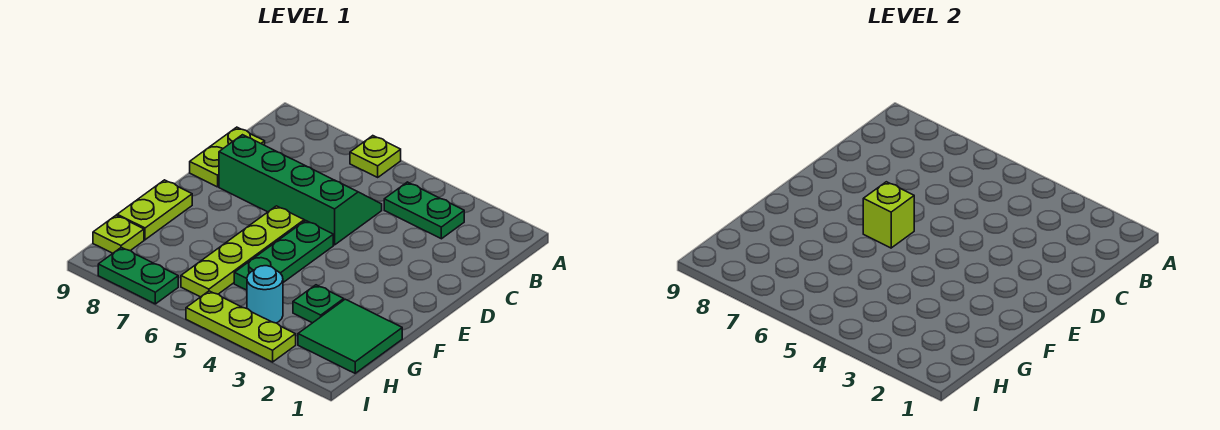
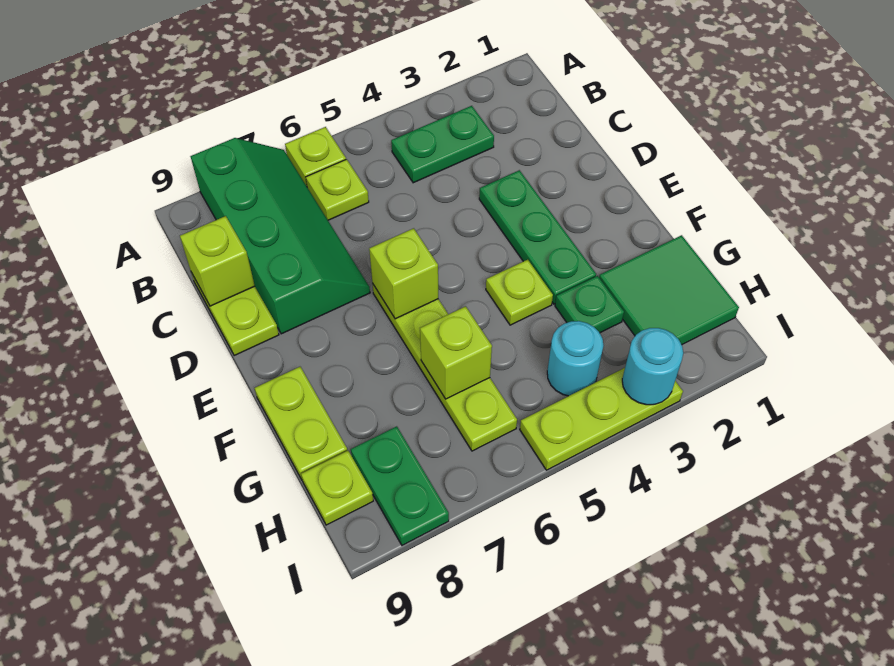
none -> lime plate B6 level 1
green slope C5:D8 level 1 top D -> green slope A7:D8 level 1 top 8
none -> lime brick C9 level 2
green plate E5:G5 level 1 -> green plate D3:F3 level 1
none -> lime plate F4 level 1
none -> lime brick G6 level 2
none -> cyan round brick I3 level 2
green plate I7:I8 level 1 -> green plate H8:I8 level 1

